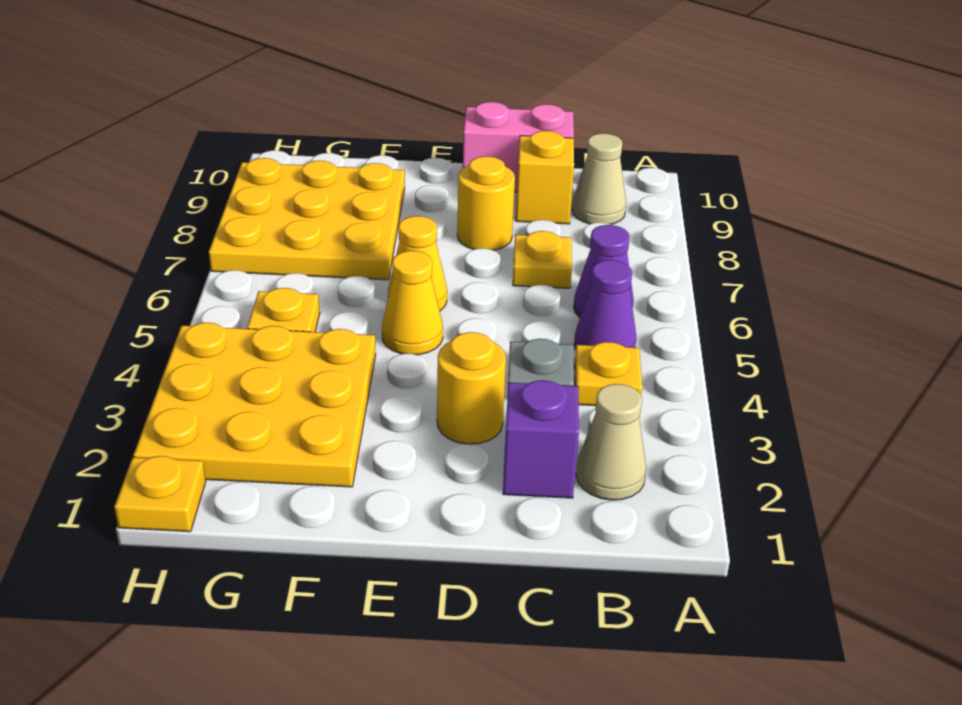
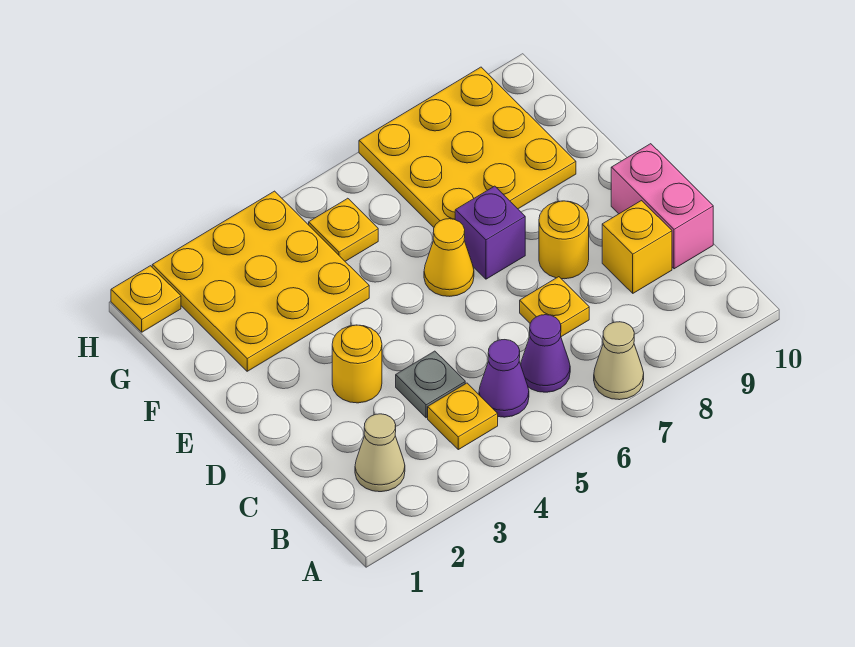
tan cone B9 level 1 -> tan cone A7 level 1
purple brick C2 level 1 -> purple brick E7 level 1
yellow cone E5 level 1 -> none

